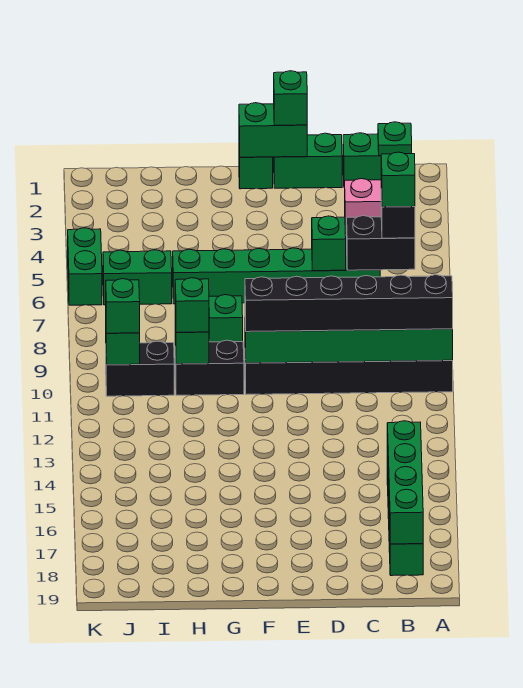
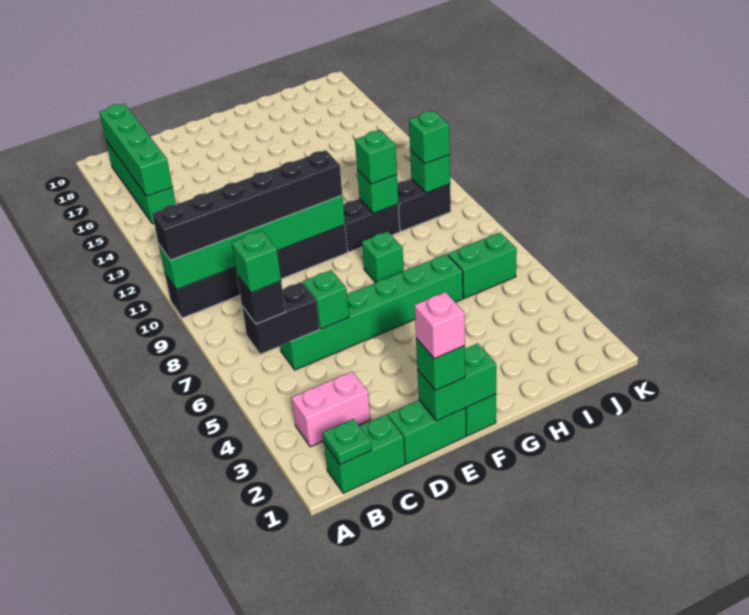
none -> pink brick E1 level 4
green brick K5:K6 level 1 -> none

